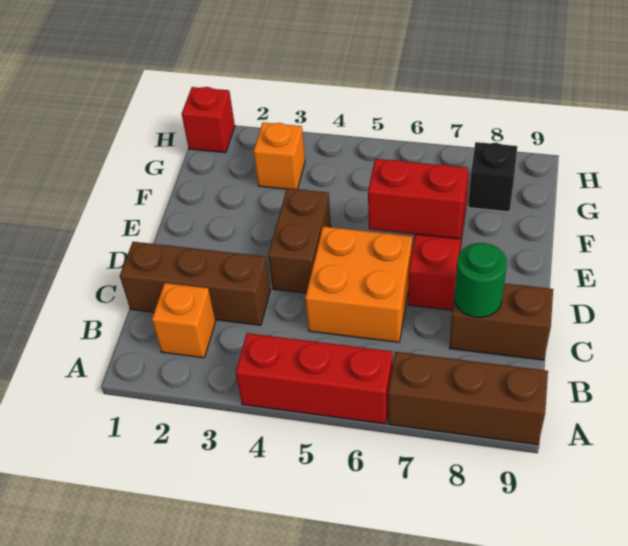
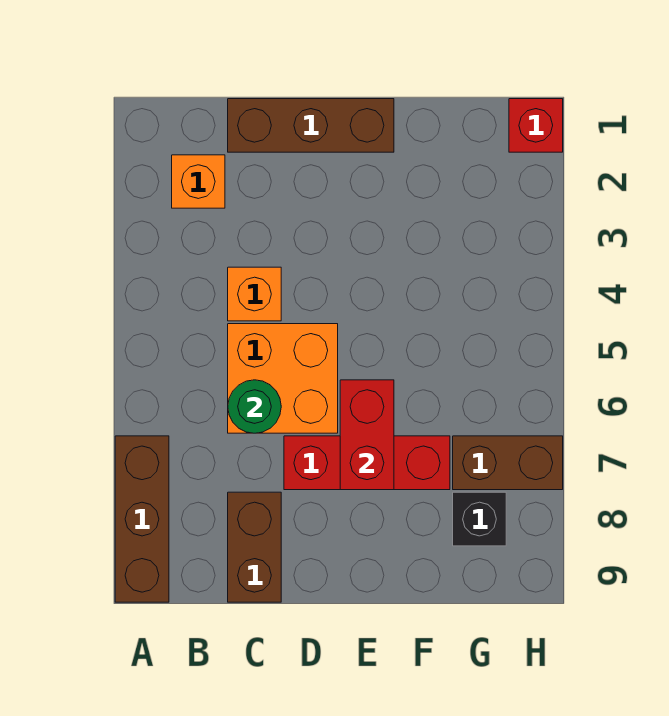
red brick A4:A6 level 1 -> none
brown brick C1:C3 level 1 -> brown brick C1:E1 level 1
green round brick C8 level 2 -> green round brick C6 level 2
brown brick D4:E4 level 1 -> brown brick G7:H7 level 1
orange brick G3 level 1 -> orange brick C4 level 1

